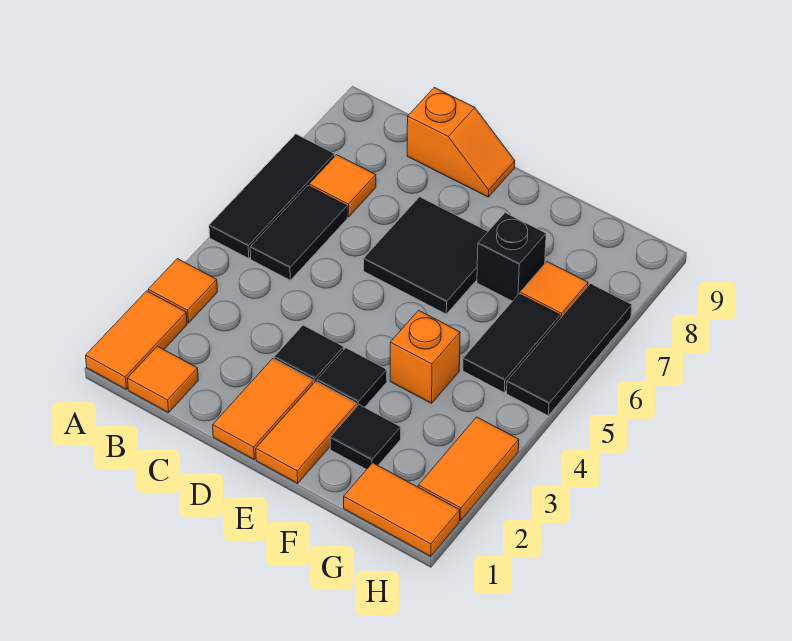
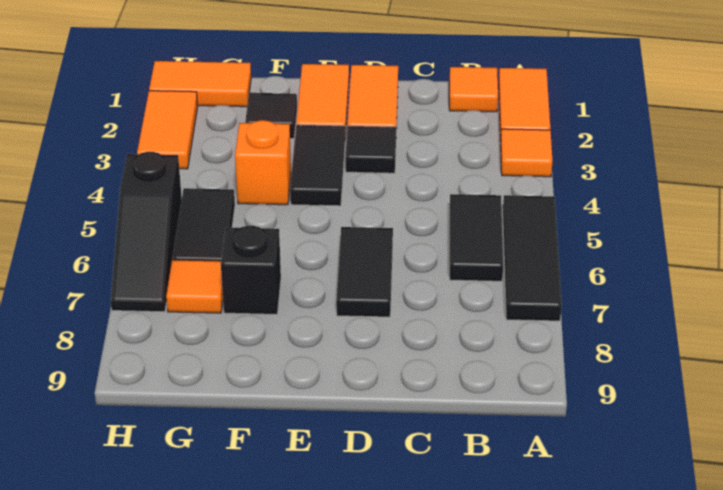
orange tile B7 level 1 -> none
orange slope C9:D9 level 1 top C -> none
black tile D6:E7 level 1 -> black tile D6:D7 level 1
black tile E3 level 1 -> black tile E3:E4 level 1
black tile H5:H7 level 1 -> black slope H5:H7 level 1 top 5

